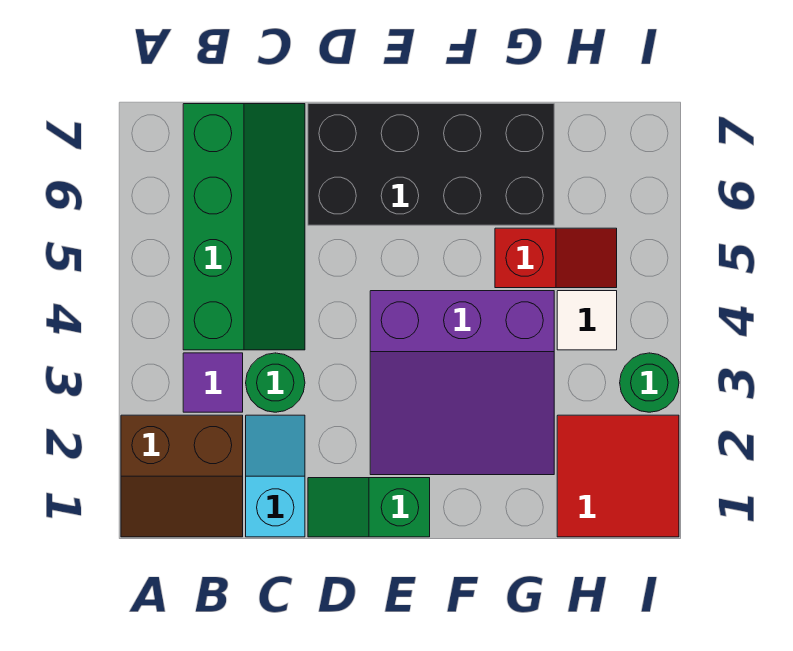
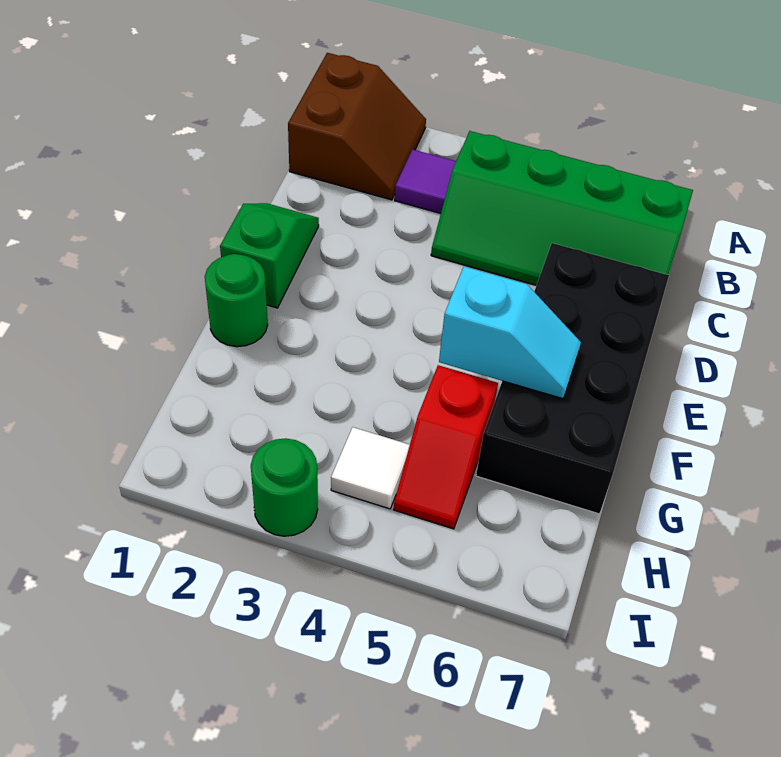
brown slope A1:B2 level 1 top 2 -> brown slope A1:B2 level 1 top 1
cyan slope C1:C2 level 1 top 1 -> cyan slope F5:F6 level 2 top 5
green round brick C3 level 1 -> green round brick F1 level 1
purple slope E2:G4 level 1 top 4 -> none
red tile H1:I2 level 1 -> none

